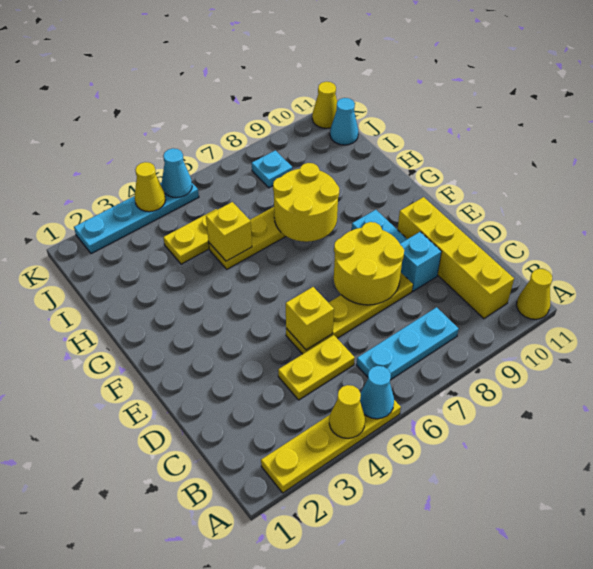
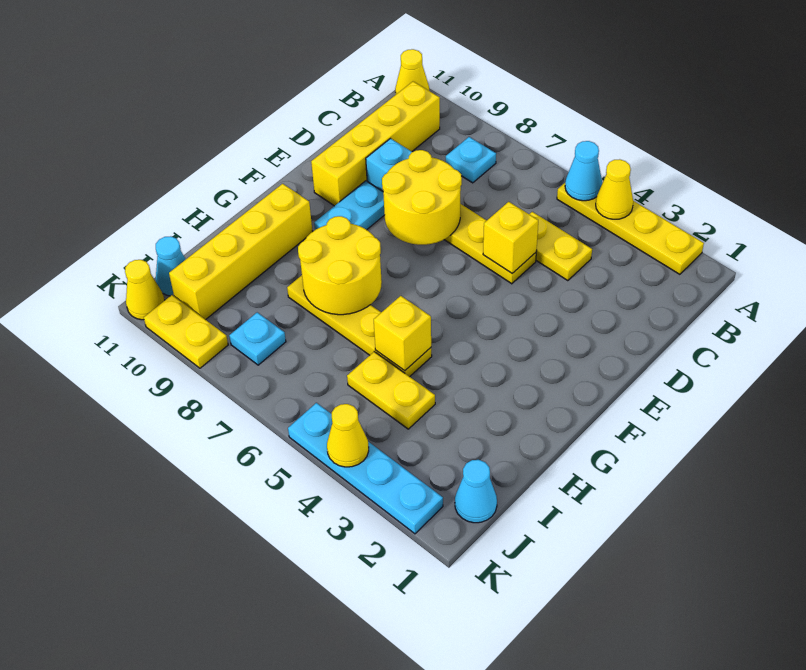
cyan plate B6:B8 level 1 -> cyan plate B8 level 1
none -> yellow brick G10:J10 level 1
cyan cone K5 level 2 -> cyan cone J1 level 1
none -> yellow plate K9:K10 level 1

